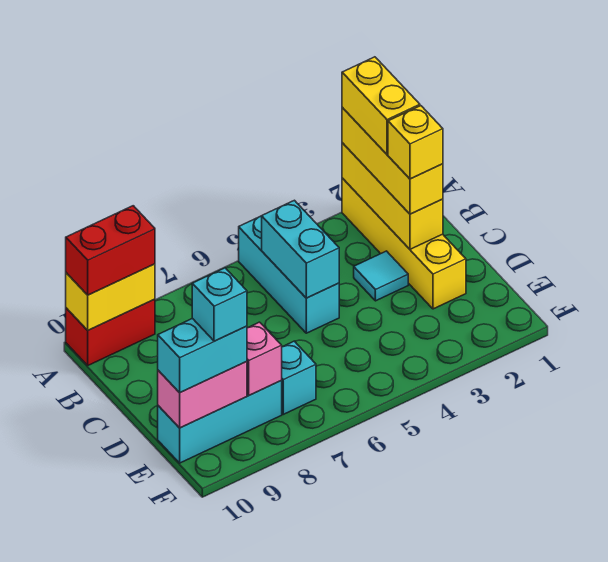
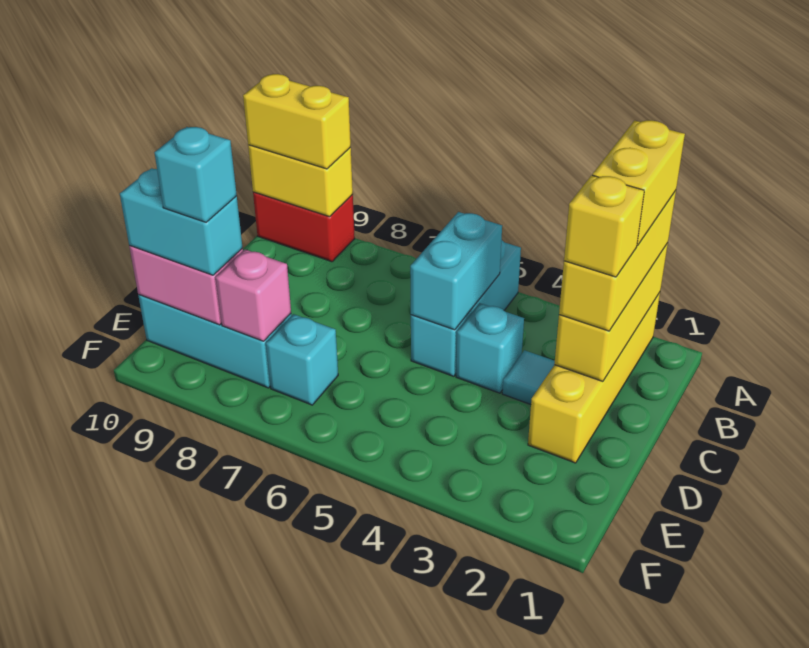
red brick A9:A10 level 3 -> yellow brick A9:A10 level 3
none -> cyan brick C4 level 1

